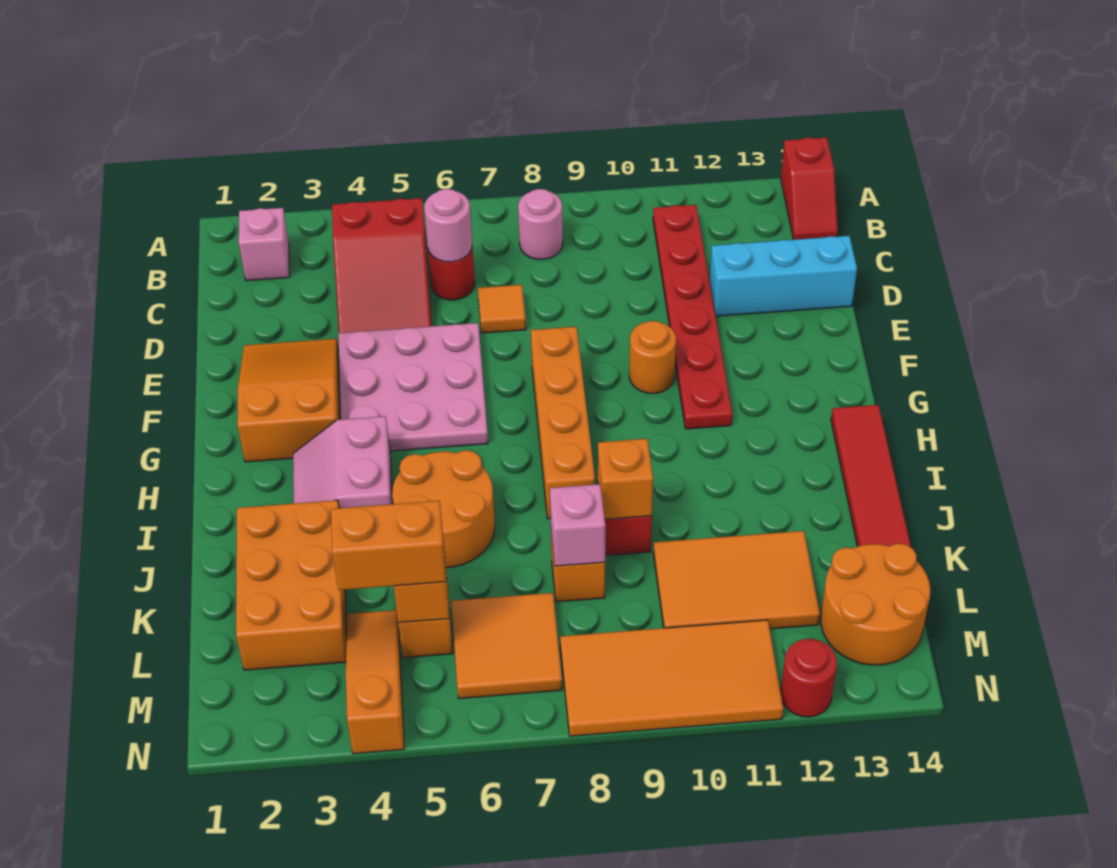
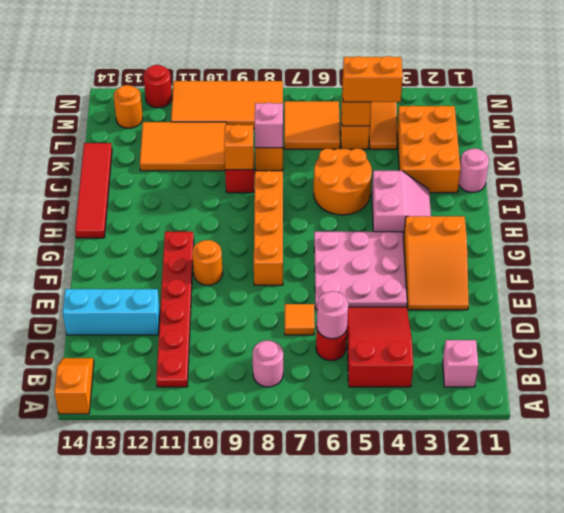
red slope A14:B14 level 1 top A -> orange slope A14:B14 level 1 top A
none -> pink round brick J1 level 1
orange round brick L13:M14 level 1 -> orange round brick M13 level 1

